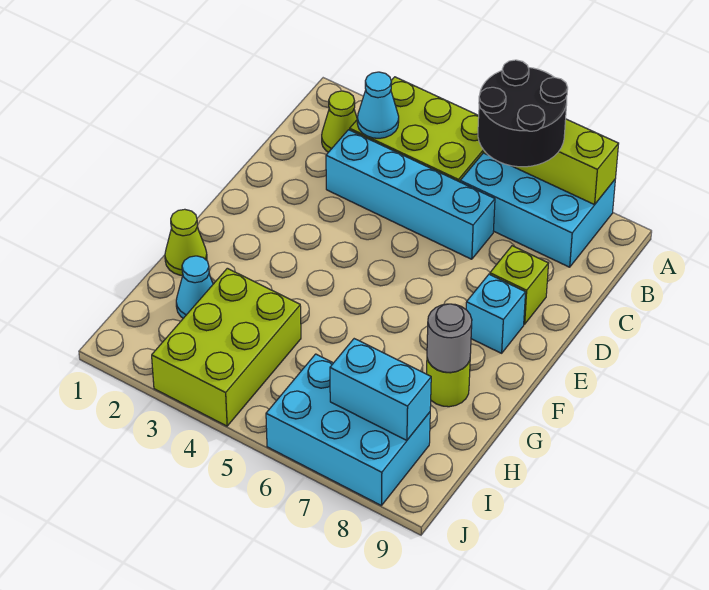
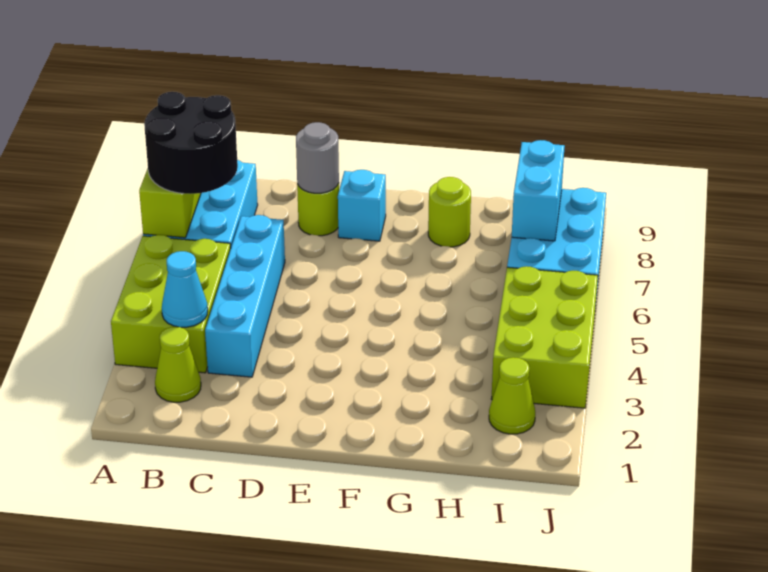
lime brick D8 level 1 -> lime round brick D8 level 1
lime cone G1 level 1 -> lime cone I2 level 1
grey round brick G8 level 2 -> grey round brick D8 level 2
cyan cone H2 level 1 -> none
lime brick H3:J4 level 1 -> lime brick I3:J5 level 1

